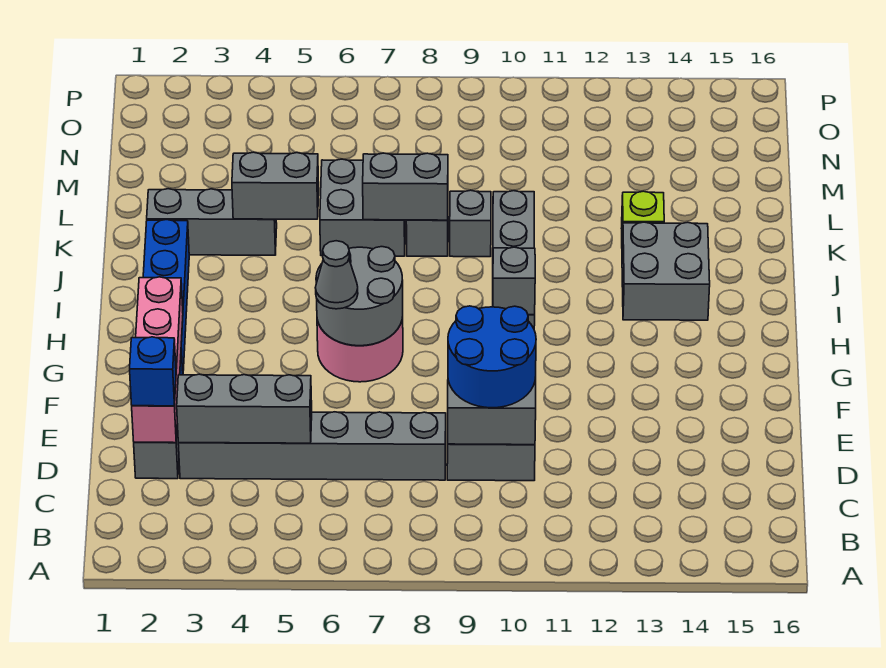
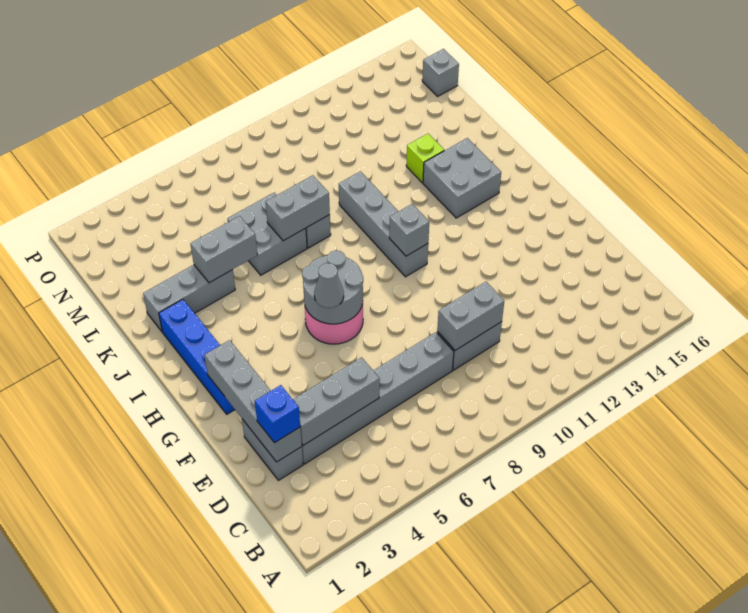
pink brick D2:G2 level 2 -> grey brick D2:G2 level 2
blue round brick D9:E10 level 3 -> none
grey brick K9 level 1 -> grey brick N16 level 1

